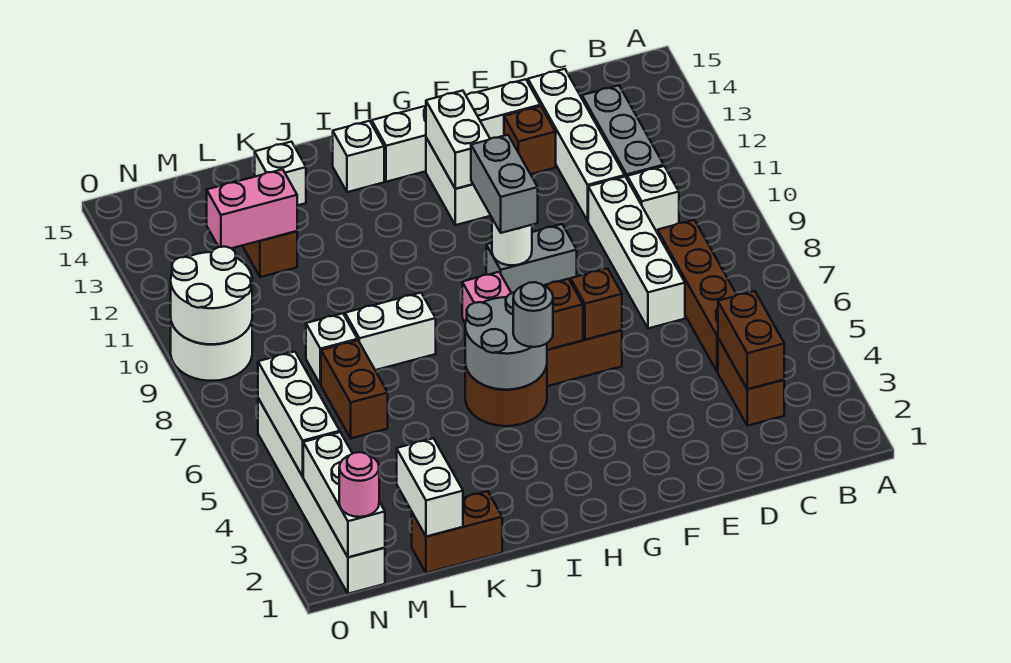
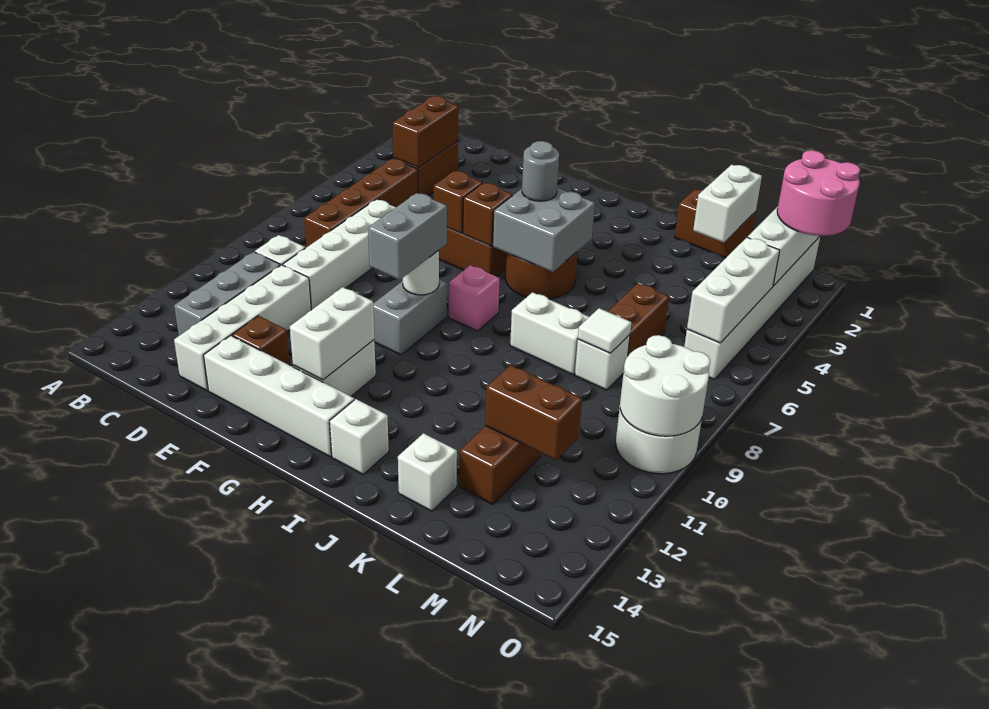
grey brick F9:G9 level 1 -> grey brick G9:G10 level 1
grey round brick H5:I6 level 2 -> grey brick H5:I6 level 2
none -> white tile L8 level 2
pink brick L12:M12 level 2 -> brown brick L12:M12 level 2
pink round brick N1 level 3 -> pink round brick N1:O2 level 3

